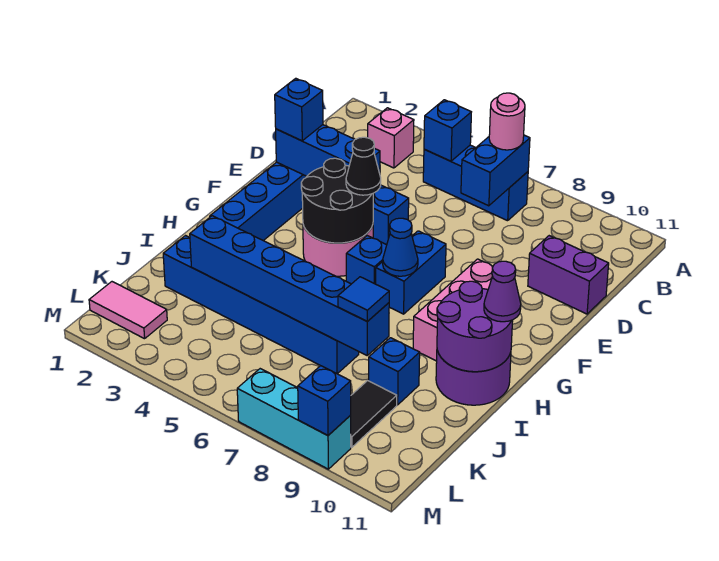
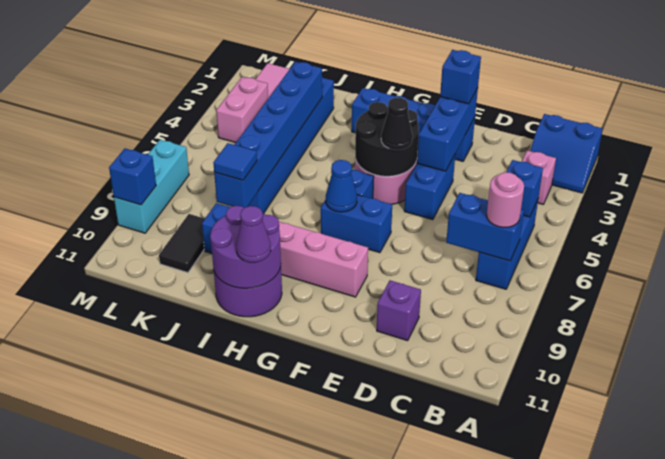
none -> blue slope A1:B2 level 1 top 1
purple brick D10:D11 level 1 -> purple brick D10 level 1
black tile K9:L9 level 1 -> black tile K9:K10 level 1
none -> pink brick L3:L4 level 1

